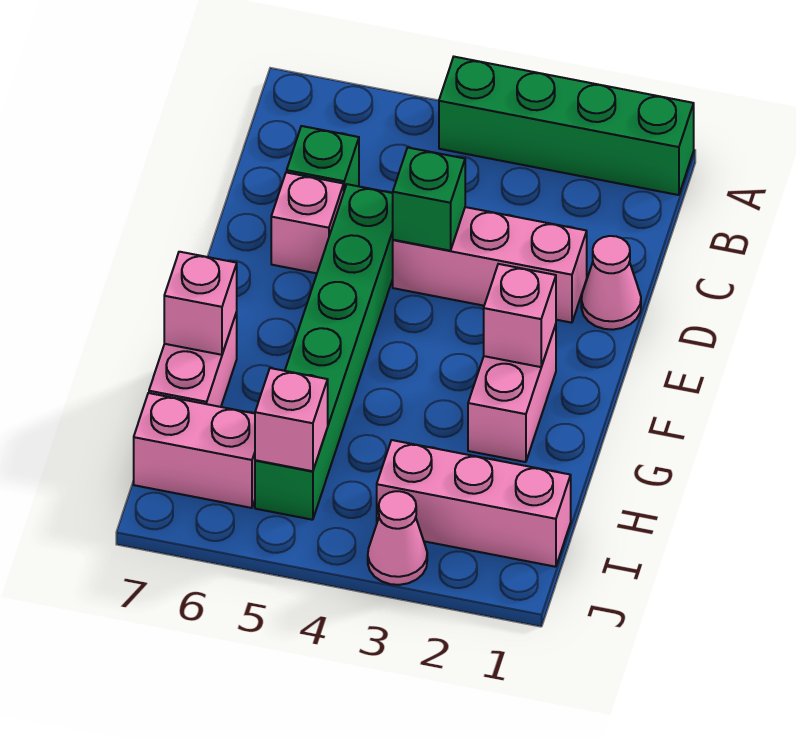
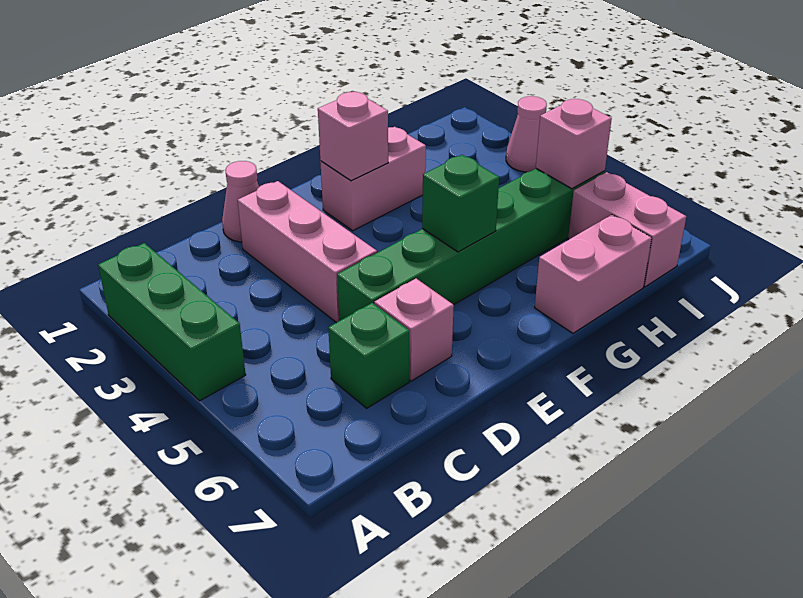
green brick A1:A4 level 1 -> green brick A2:A4 level 1
green brick D4 level 2 -> green brick F5 level 2
pink brick G7 level 2 -> none
pink brick I1:I3 level 1 -> none

